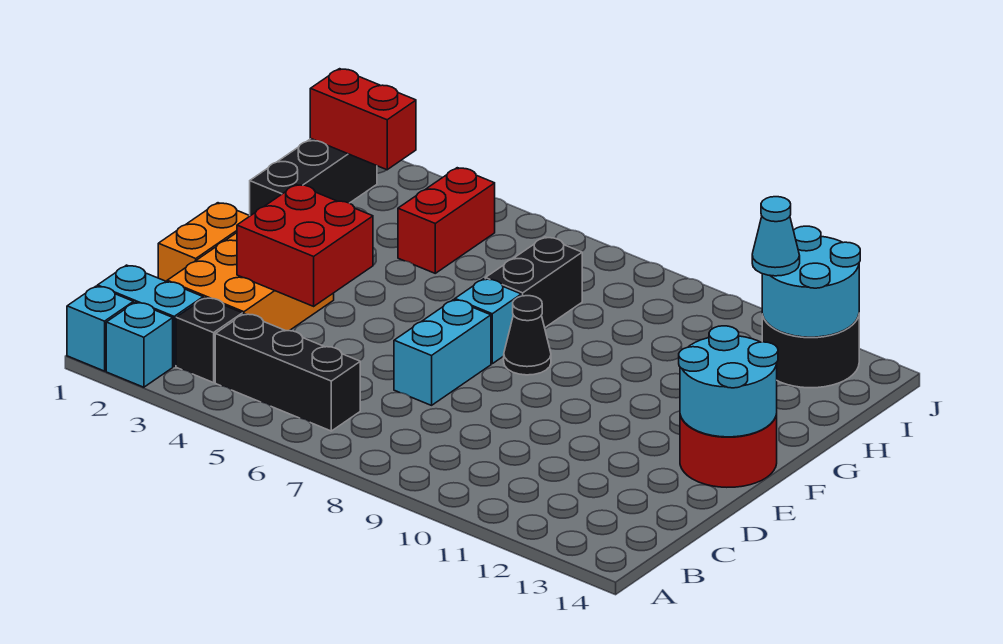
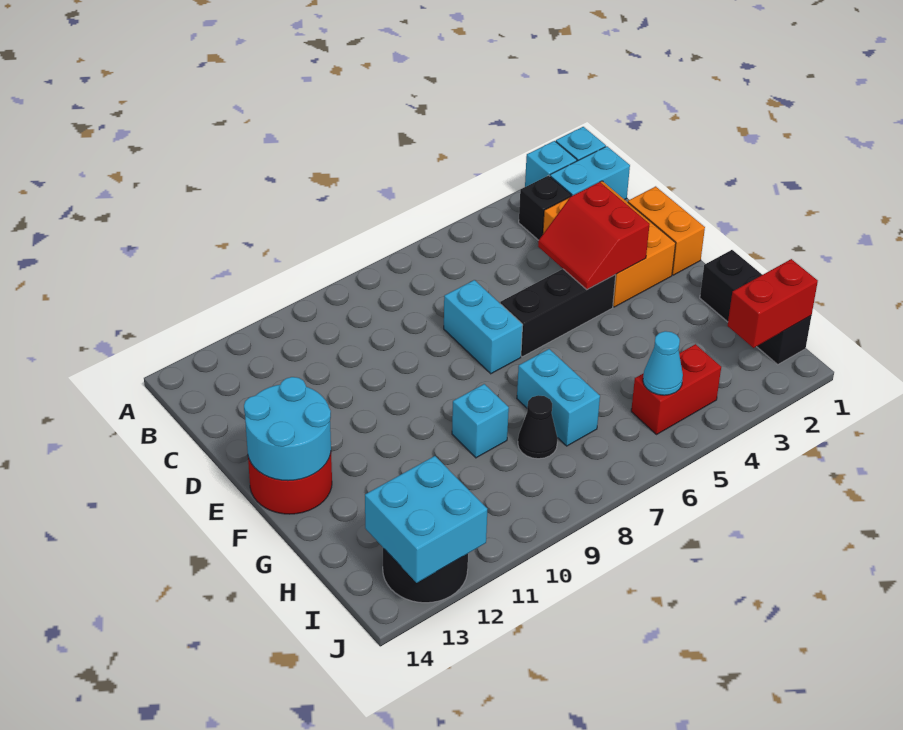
black brick B4:B6 level 1 -> black brick E4:E6 level 1
red brick D3:E4 level 2 -> red slope D3:E4 level 2 top 3
cyan brick F7 level 1 -> cyan brick G9 level 1
black cone F8 level 1 -> black cone H8 level 1
black brick G7:H7 level 1 -> cyan brick G7:H7 level 1
red brick H4:I4 level 1 -> red brick I4:I5 level 1
cyan round brick I12:J13 level 2 -> cyan brick I12:J13 level 2
cyan cone I12 level 3 -> cyan cone I5 level 2

